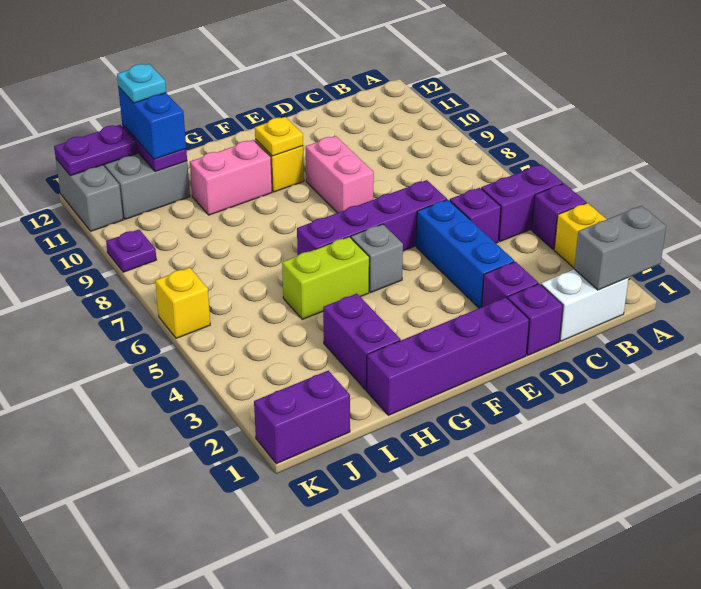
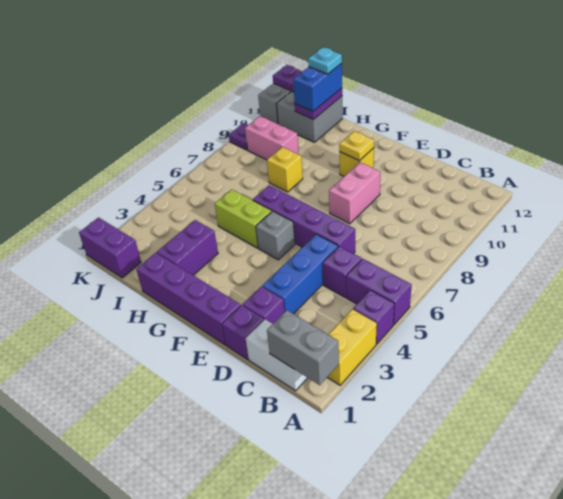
pink brick G10:H10 level 1 -> pink brick I9:J9 level 1
yellow brick K6 level 1 -> yellow brick H8 level 1

